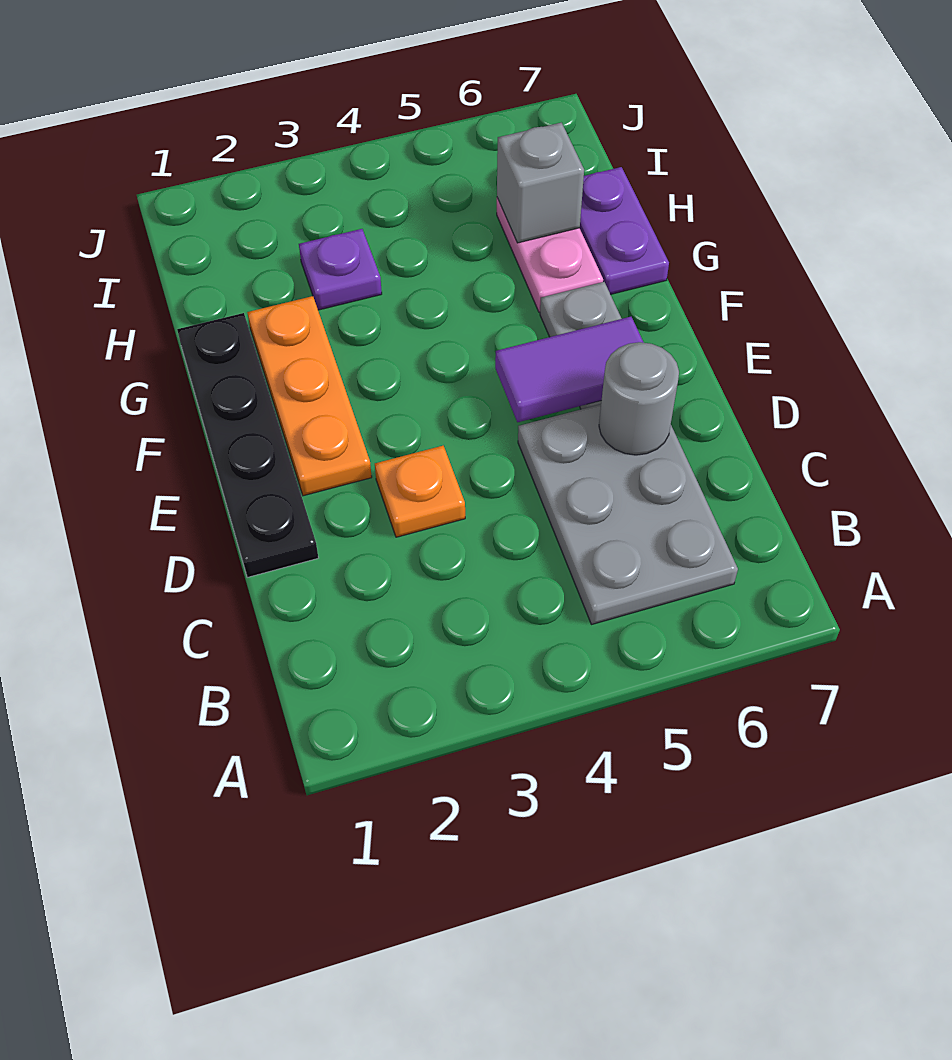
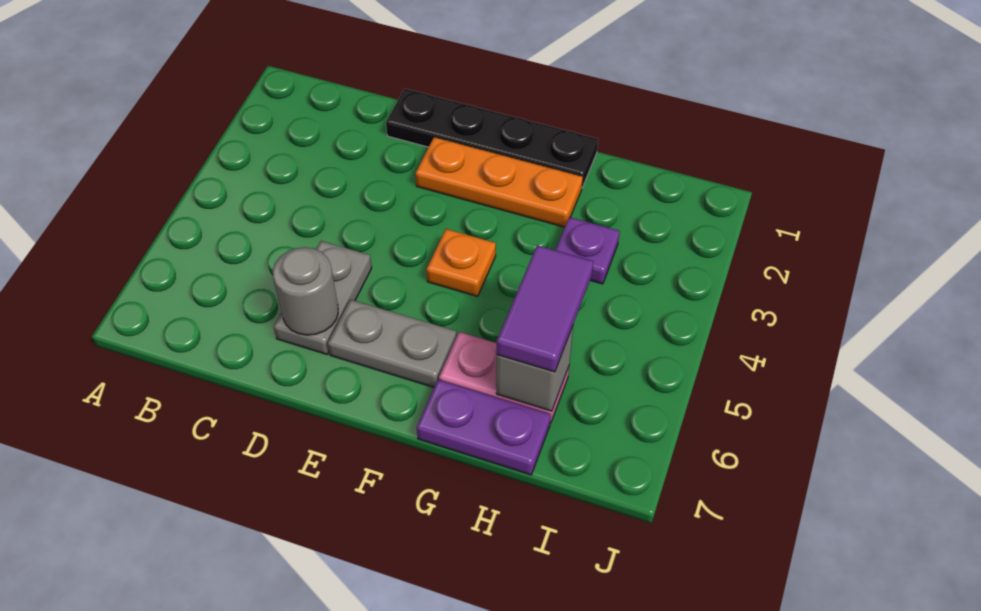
grey plate B5:D6 level 1 -> grey plate D5:D6 level 1
orange plate D3 level 1 -> orange plate F4 level 1
purple tile E5:E6 level 2 -> purple tile H5:H6 level 3

